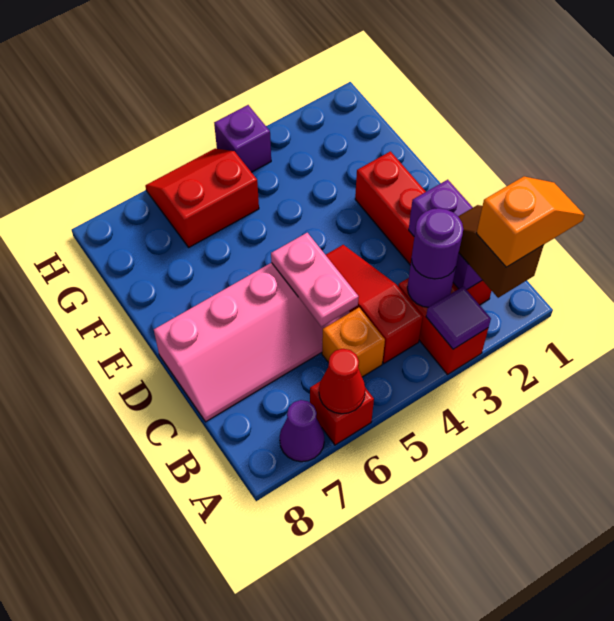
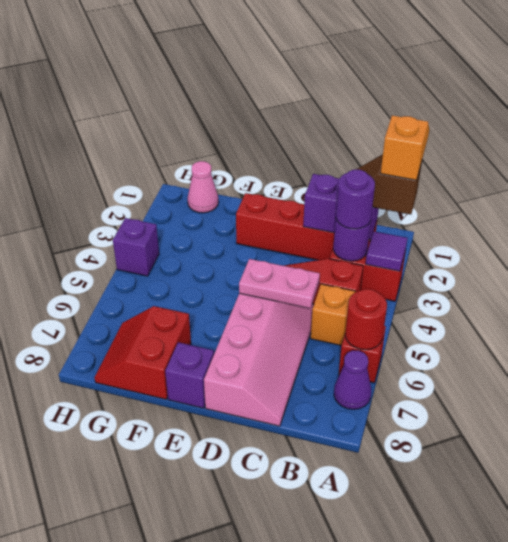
red cone A6 level 2 -> red round brick A6 level 2
none -> purple brick E8 level 1
none -> pink cone G1 level 1
red slope G5:H6 level 1 top G -> red slope F7:G8 level 1 top F

